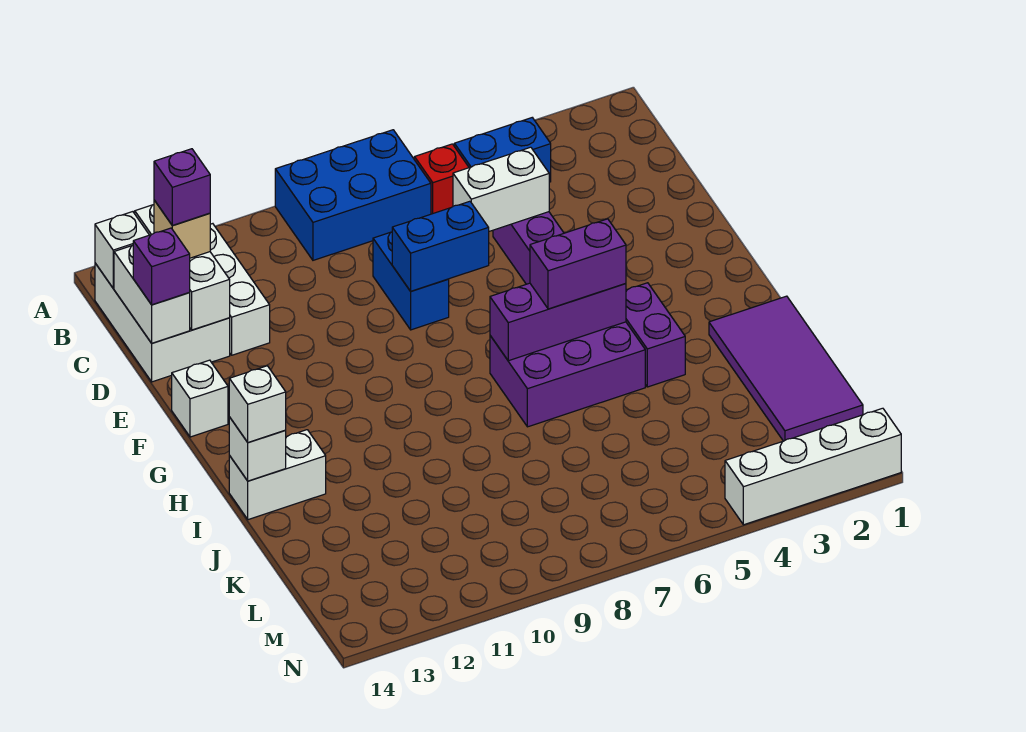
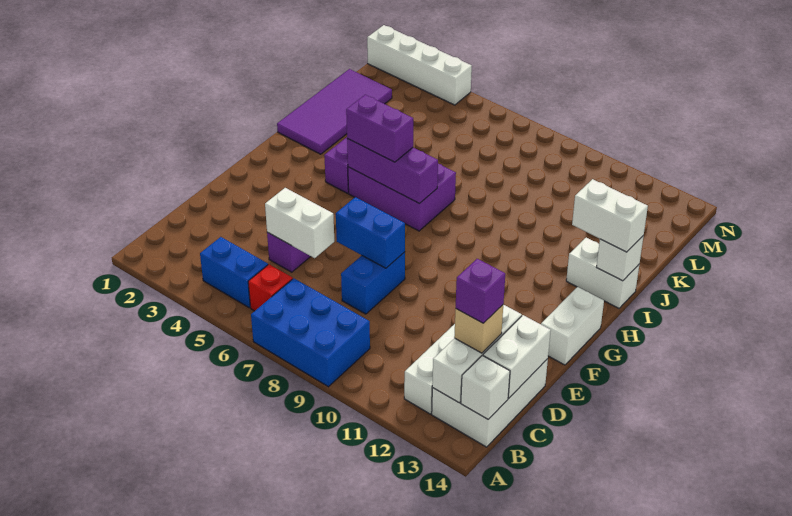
purple brick D14 level 3 -> none
white brick F14 level 1 -> white brick F14:G14 level 1
white brick I14 level 3 -> white brick I13:I14 level 3

